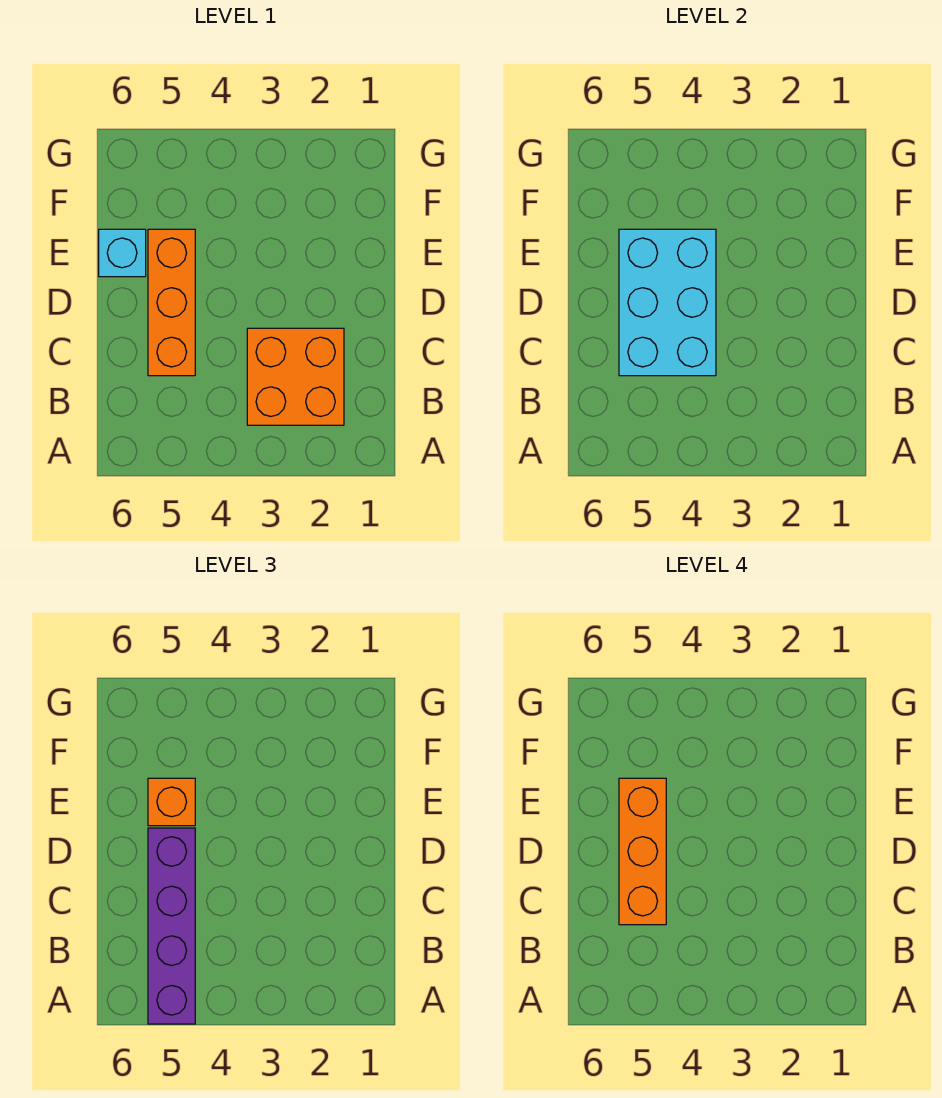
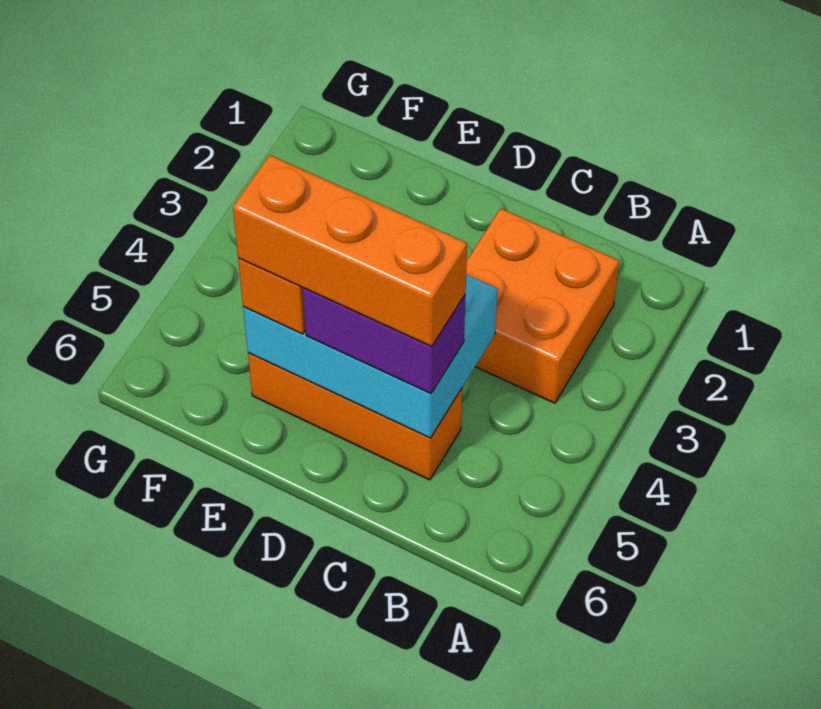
purple brick A5:D5 level 3 -> purple brick C5:D5 level 3
cyan brick E6 level 1 -> none

